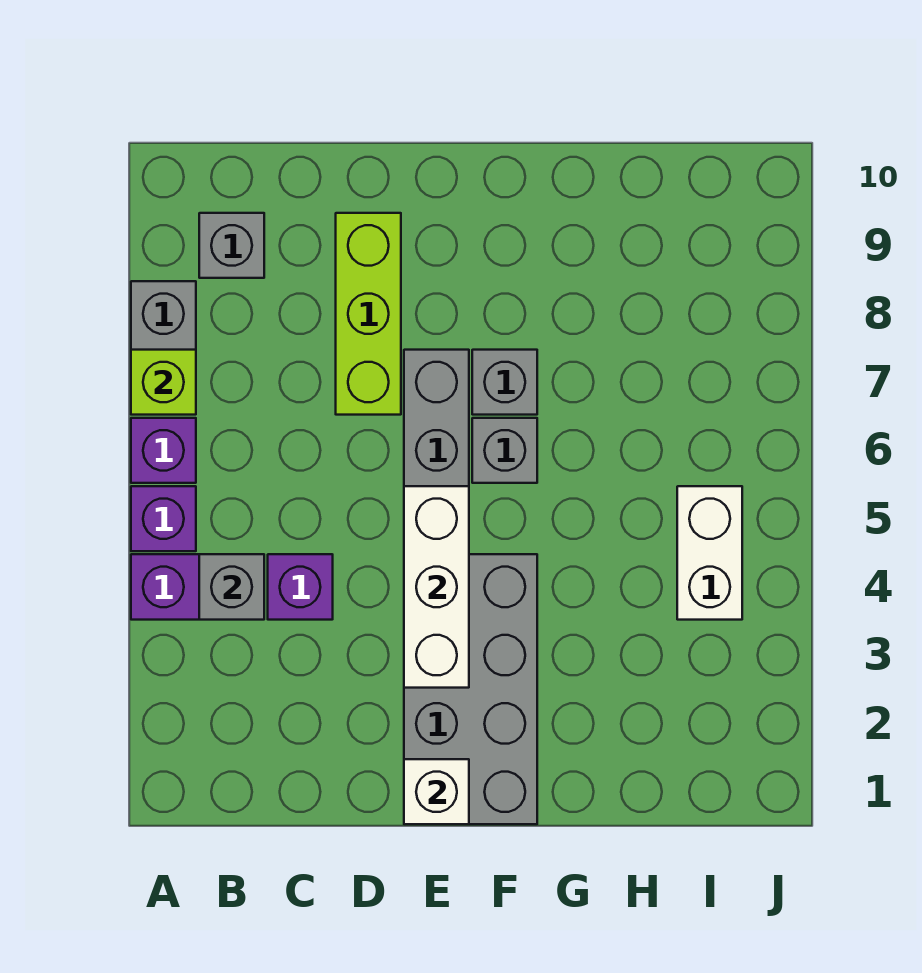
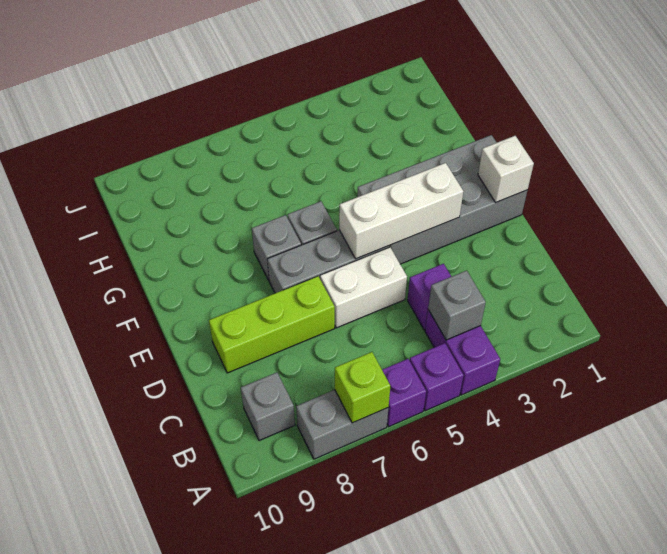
white brick I4:I5 level 1 -> white brick D5:D6 level 1

